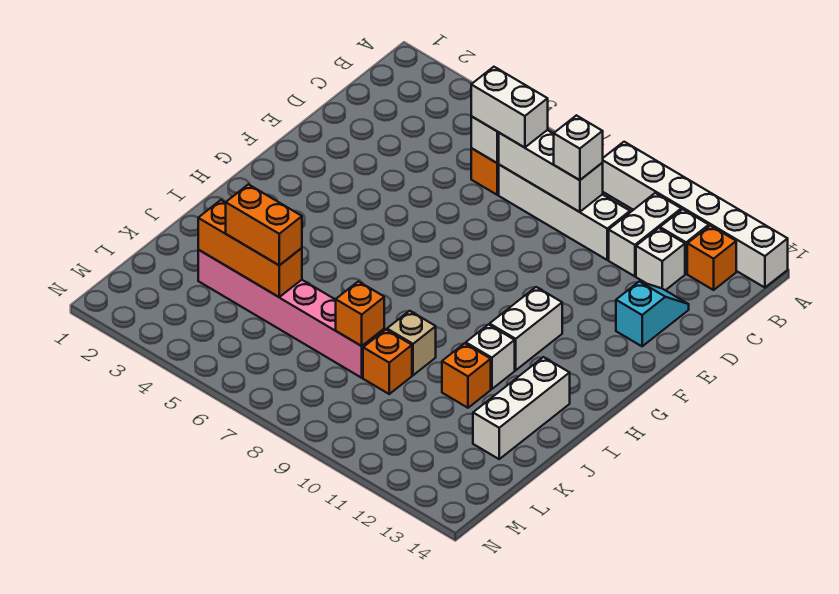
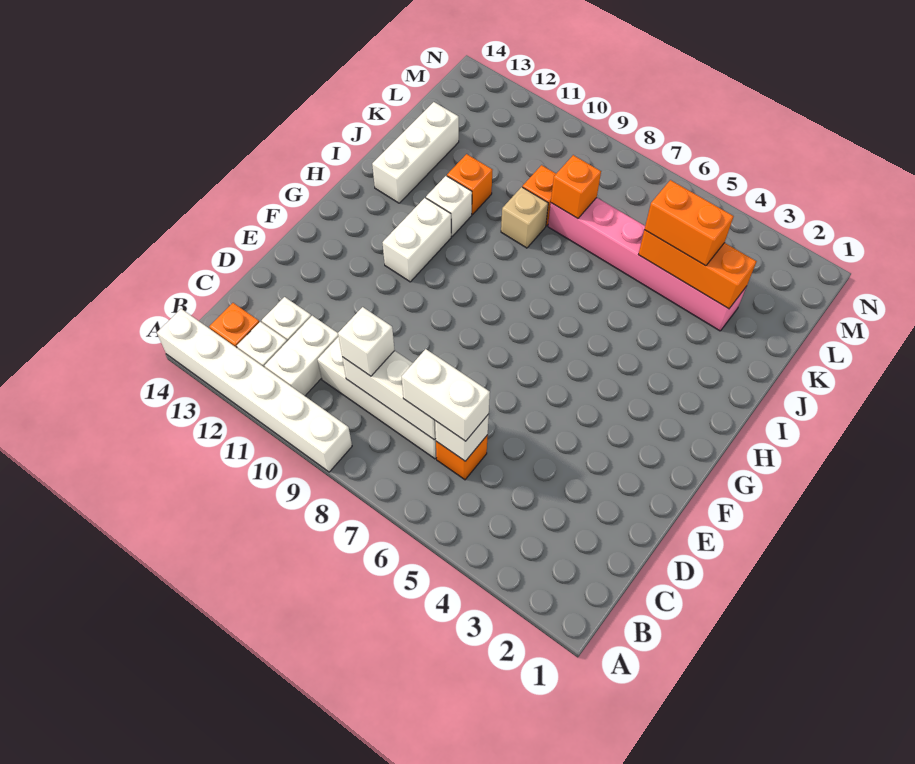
cyan slope D13:E13 level 1 top E -> none

